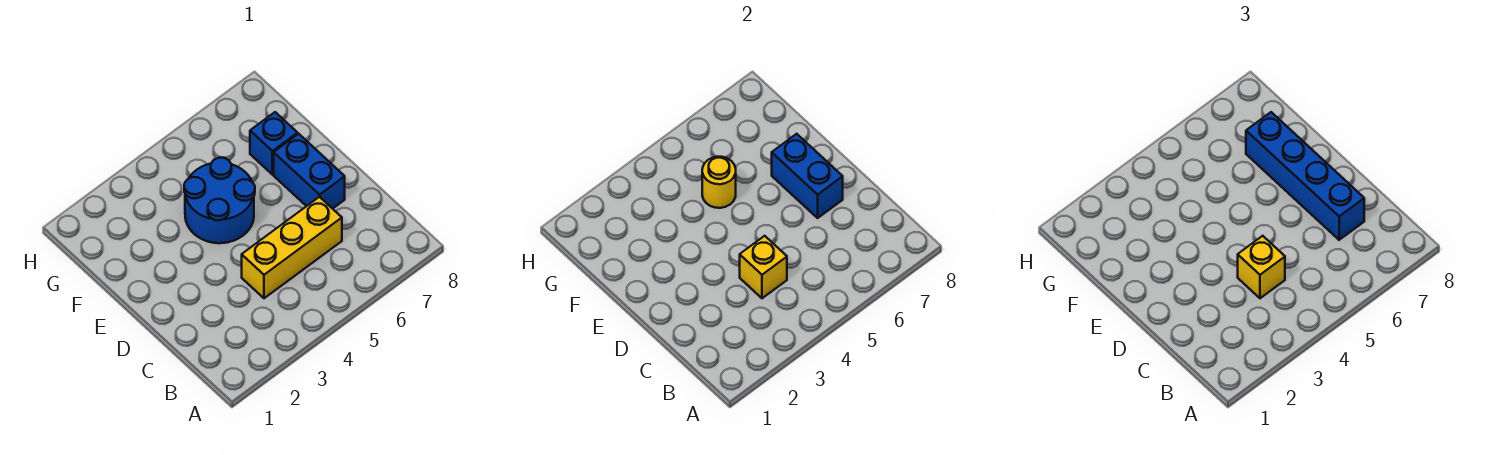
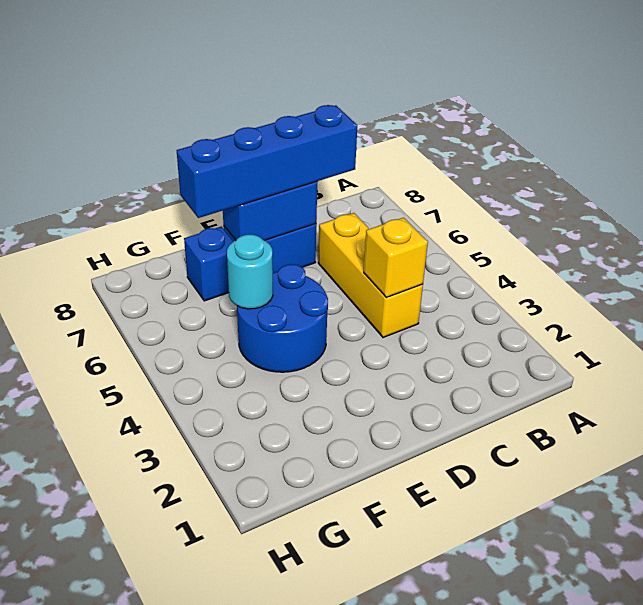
yellow brick C4 level 3 -> none
yellow round brick F5 level 2 -> cyan round brick F5 level 2

